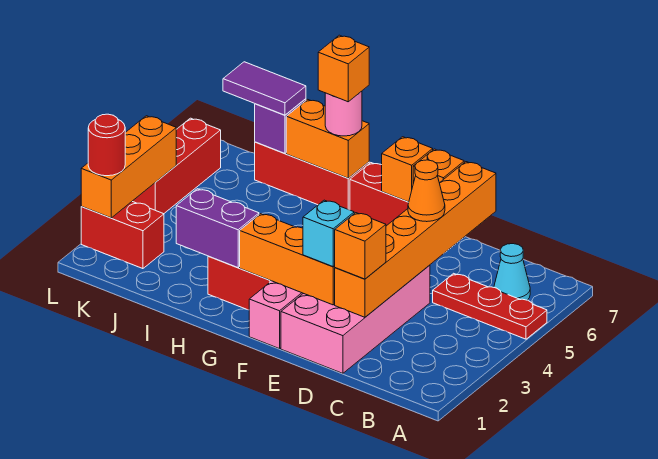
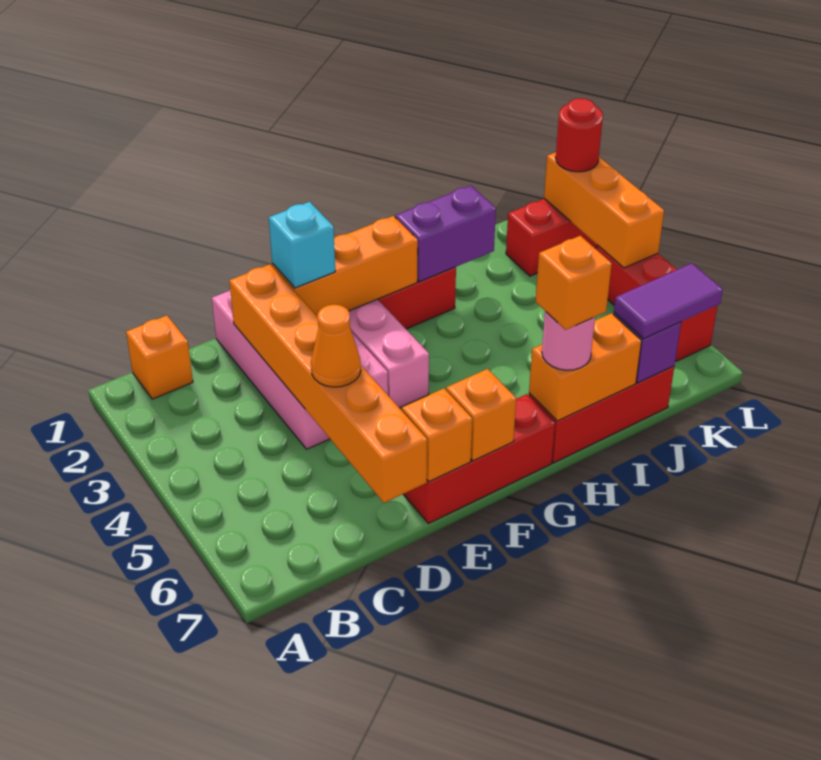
red plate A5:C5 level 1 -> none
cyan cone B6 level 1 -> none
orange brick D2 level 3 -> orange brick B1 level 1

